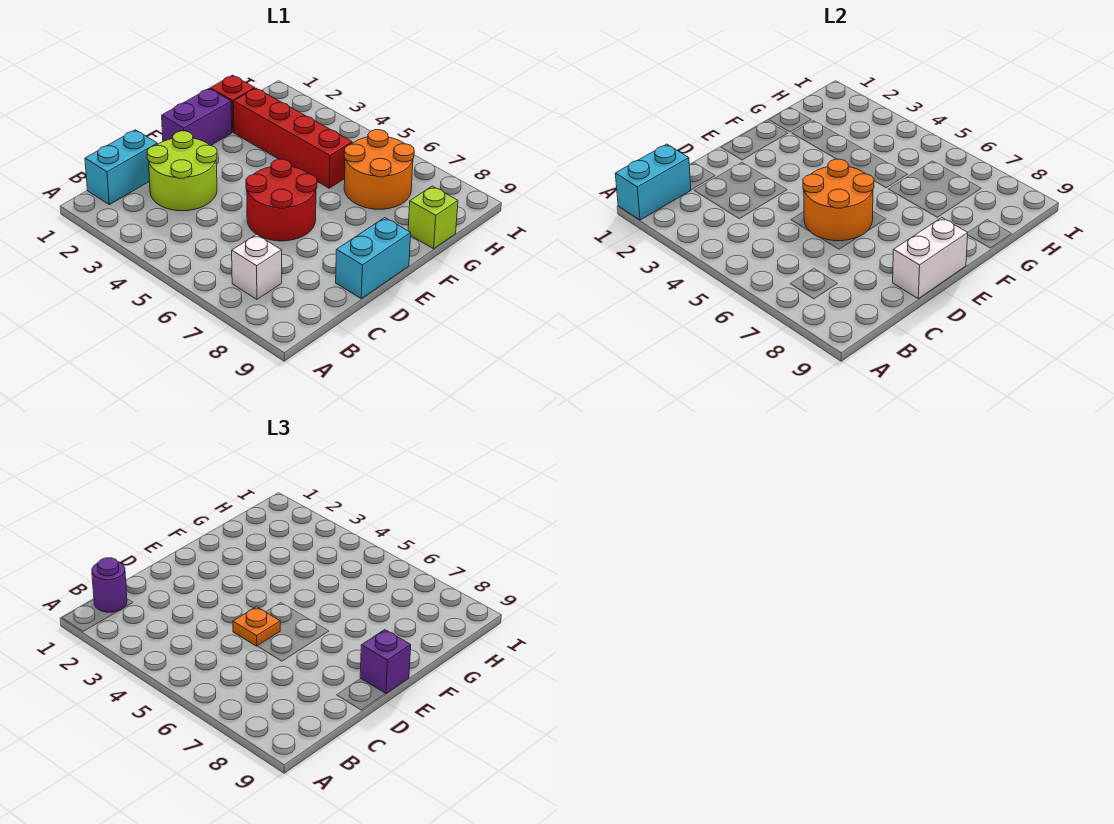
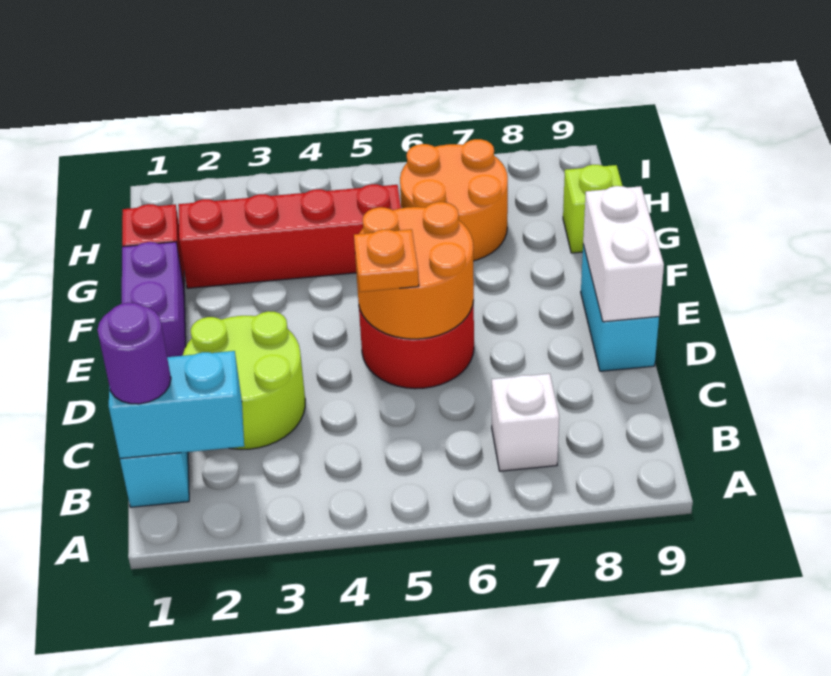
cyan brick A1:B1 level 2 -> cyan brick B1:B2 level 2
purple brick E9 level 3 -> none

